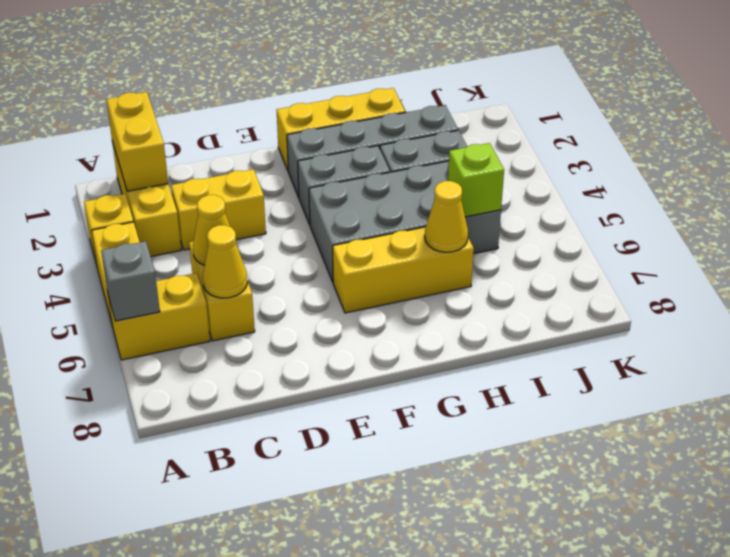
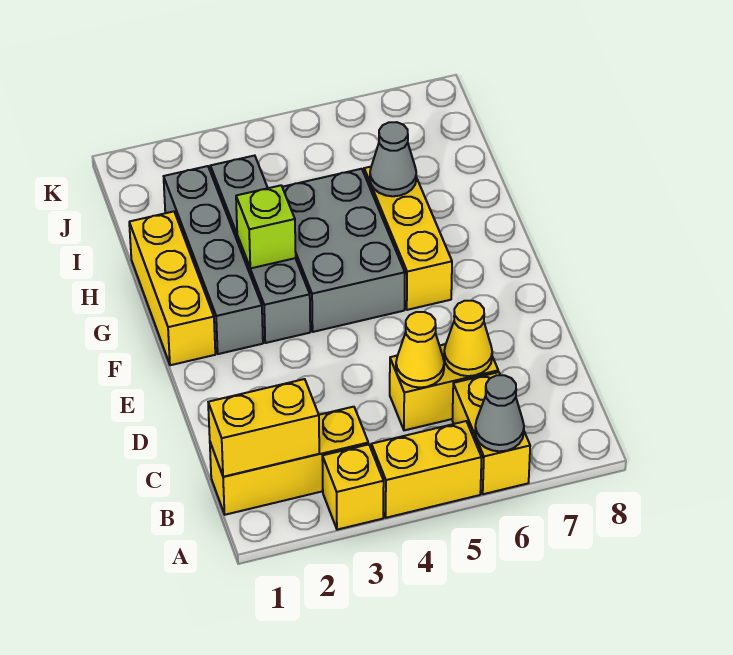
grey brick A6 level 2 -> grey cone A6 level 2
yellow brick C3:D3 level 1 -> none
grey brick F4:I5 level 1 -> grey brick F4:H5 level 1
yellow cone H6 level 2 -> grey cone H6 level 2
lime brick I5 level 2 -> lime brick G3 level 2

